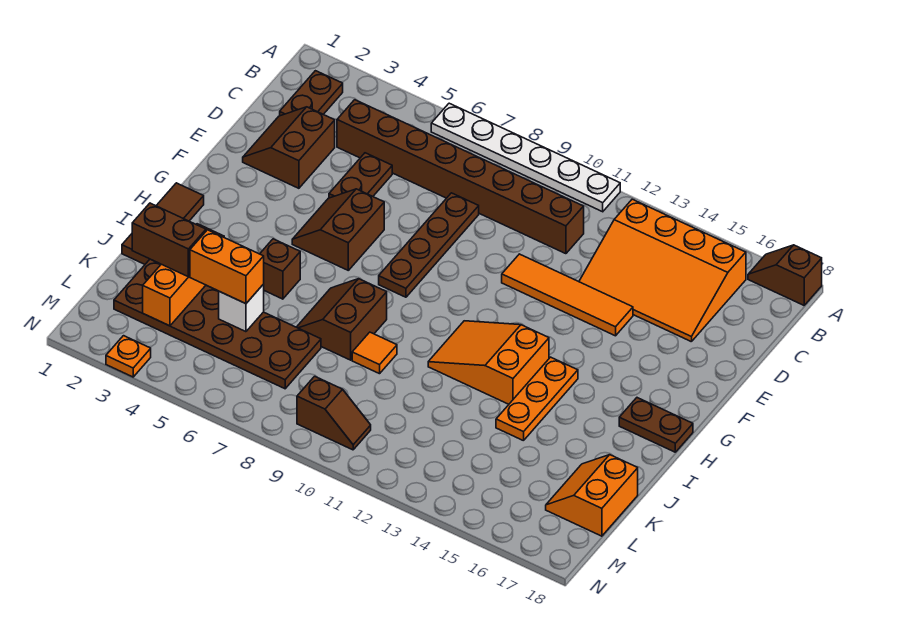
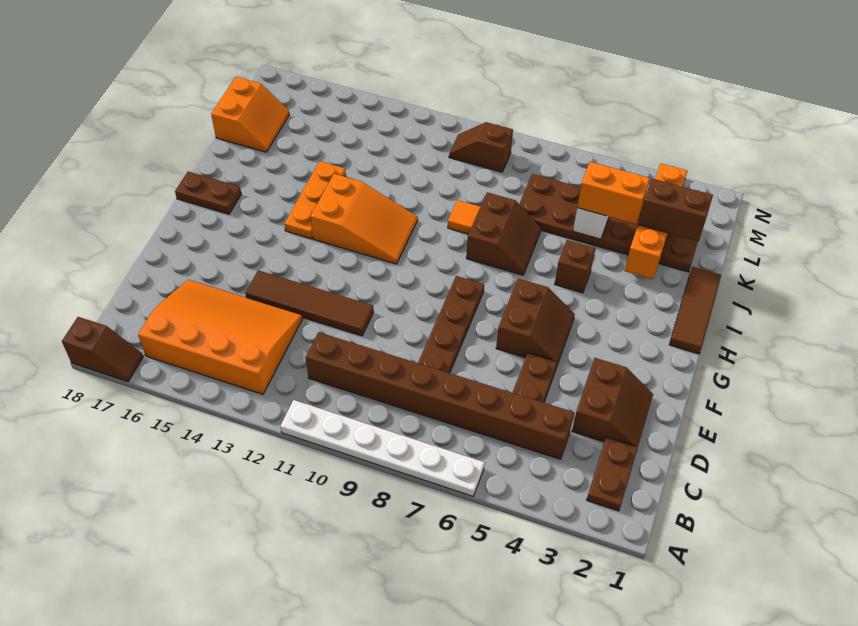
orange tile E11:E14 level 1 -> brown tile E11:E14 level 1

